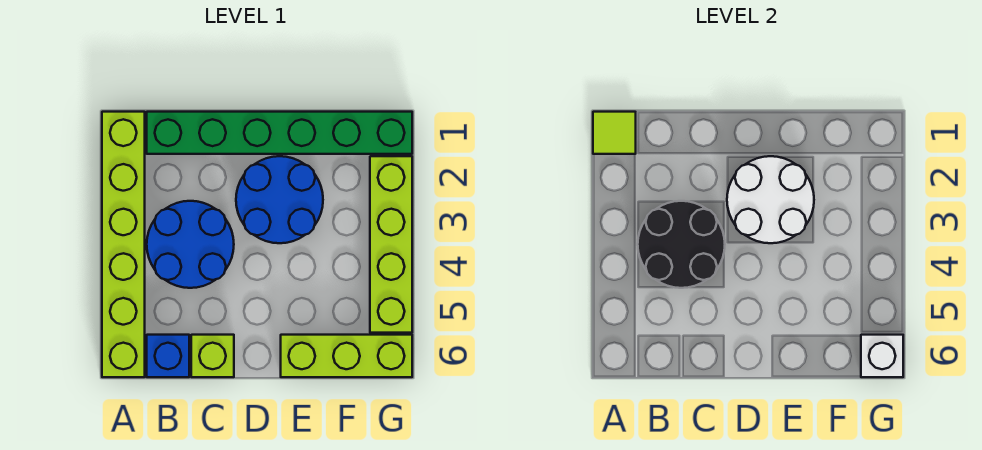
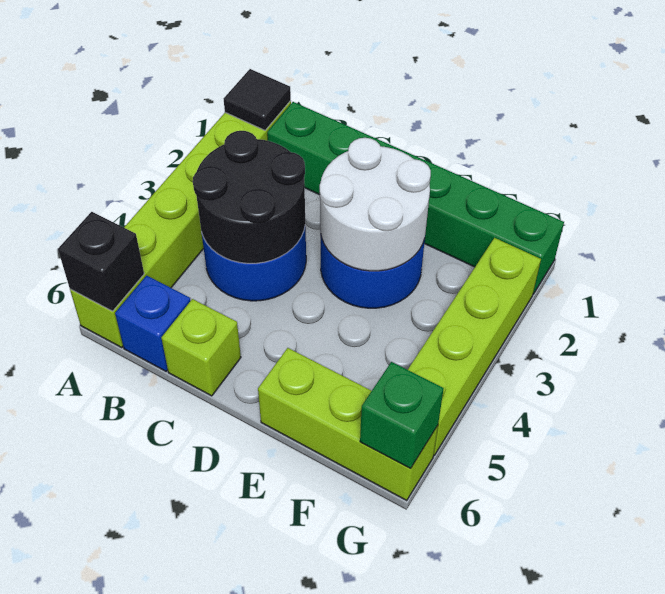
lime tile A1 level 2 -> black tile A1 level 2
none -> black brick A6 level 2
white brick G6 level 2 -> green brick G6 level 2

